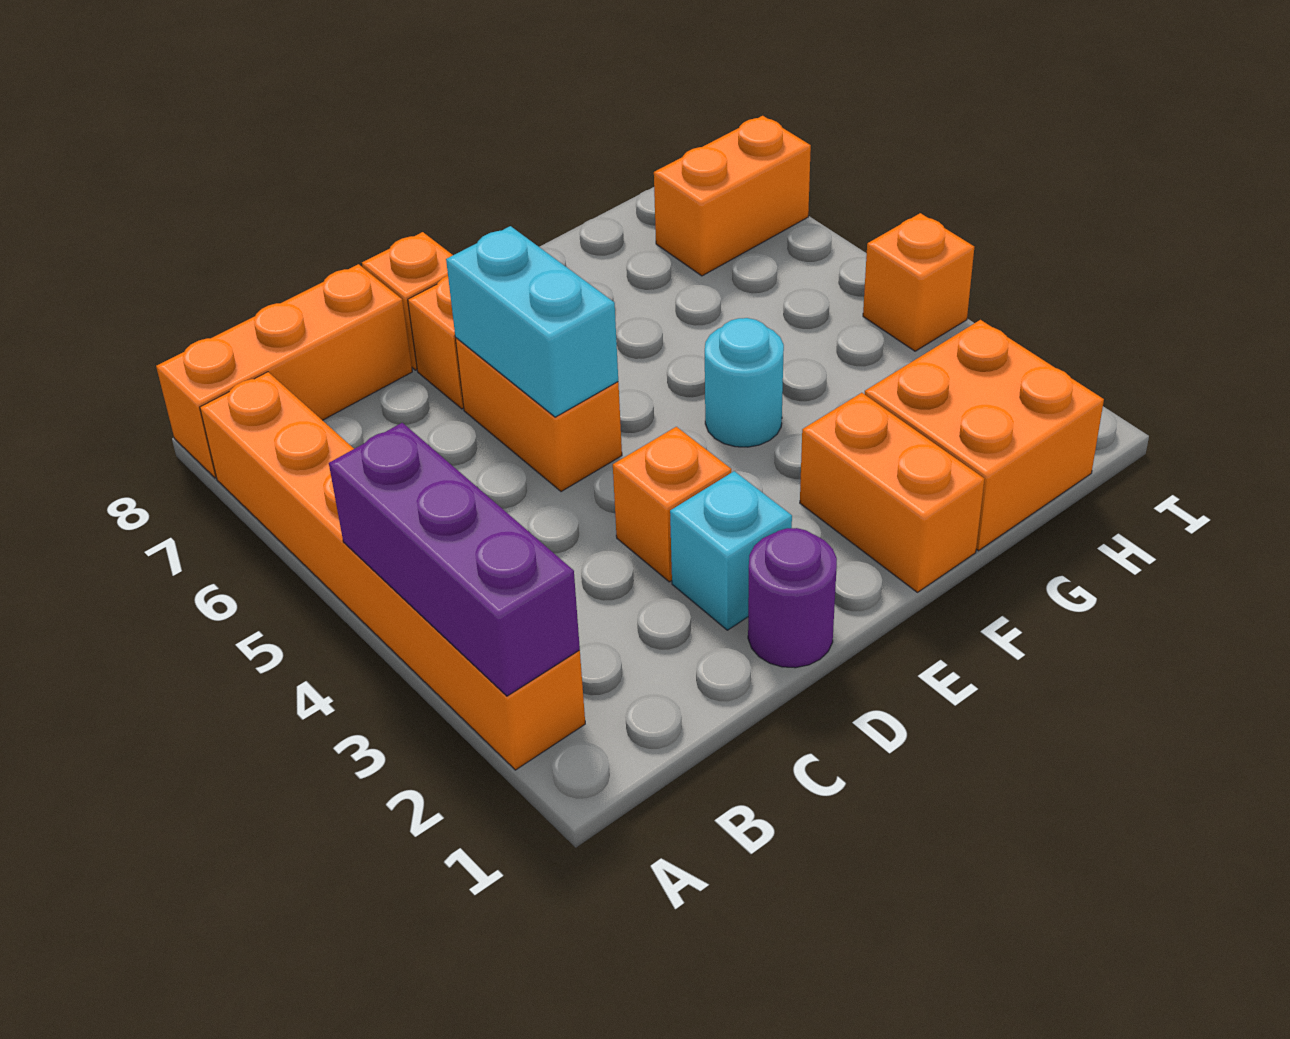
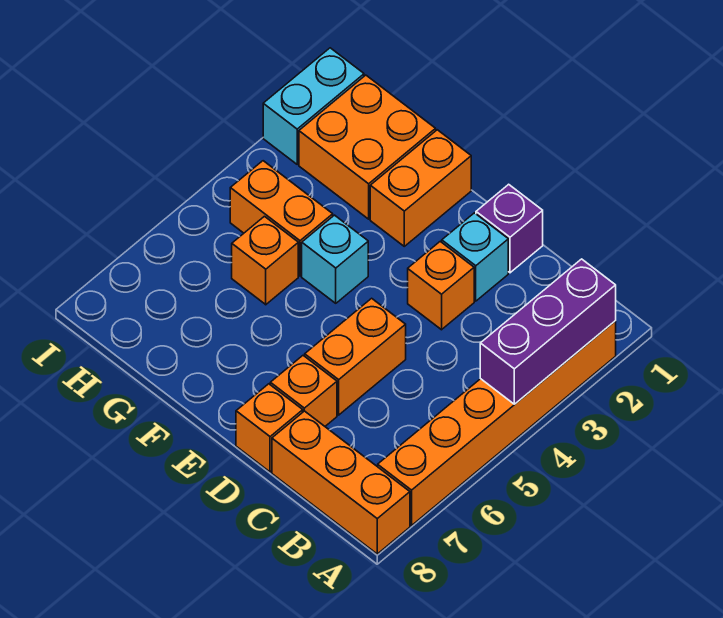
purple round brick D1 level 1 -> purple brick D1 level 1
cyan brick D5:D6 level 2 -> cyan brick I1:I2 level 1
cyan round brick F4 level 1 -> cyan brick F4 level 1
orange brick H7:I7 level 1 -> orange brick G4:H4 level 1
orange brick I4 level 1 -> orange brick G5 level 1

